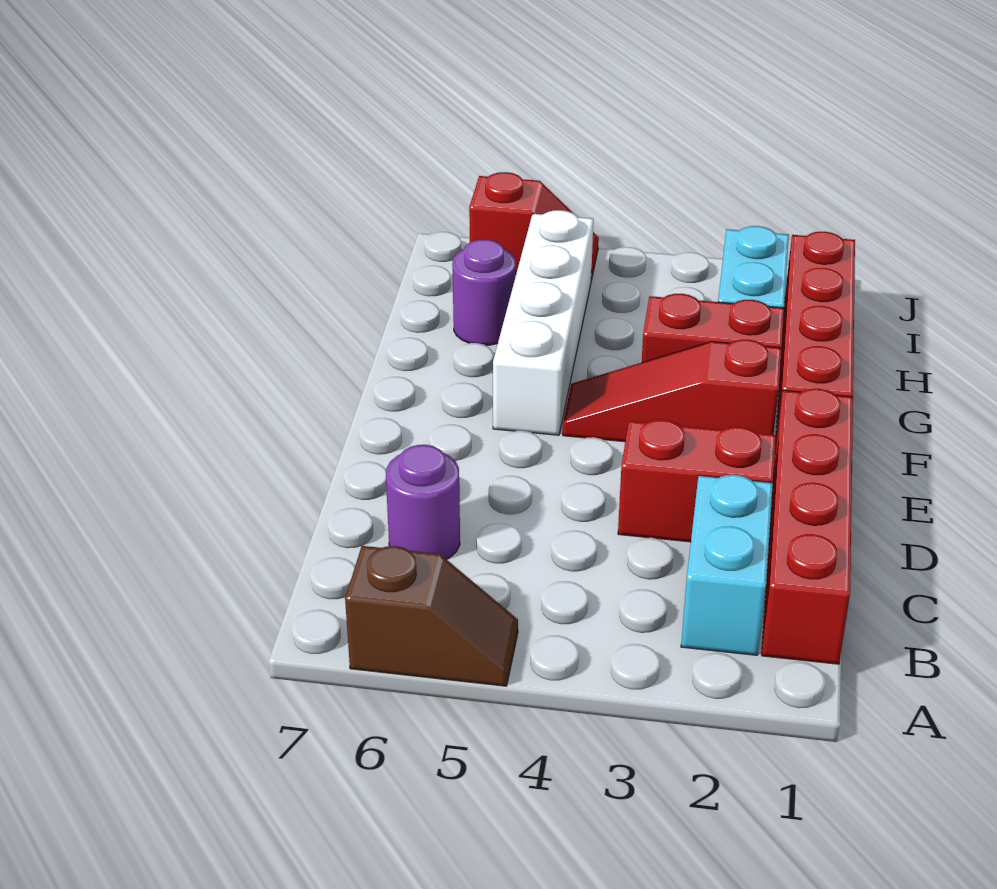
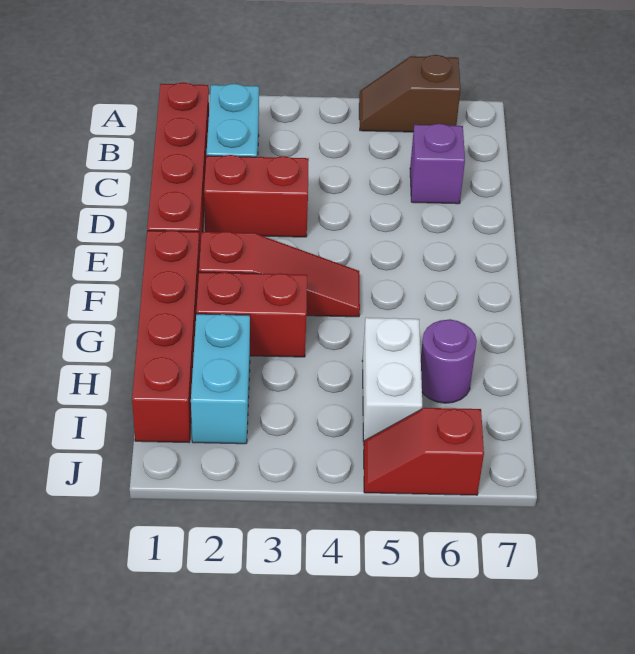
purple round brick C6 level 1 -> purple brick C6 level 1
white brick F5:I5 level 1 -> white brick H5:I5 level 1

